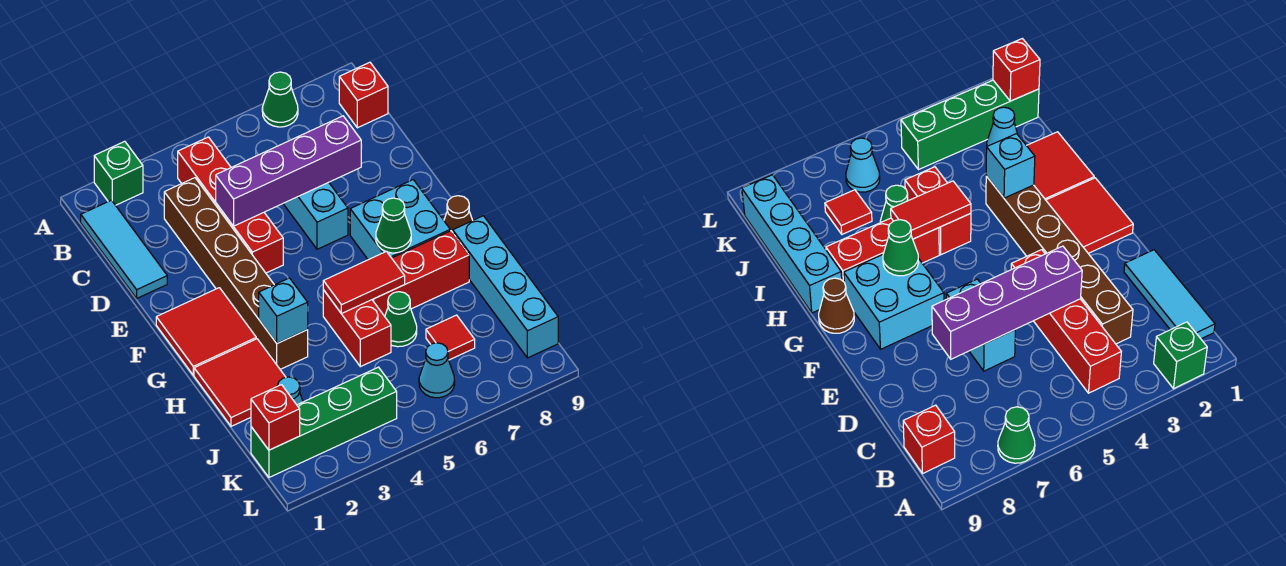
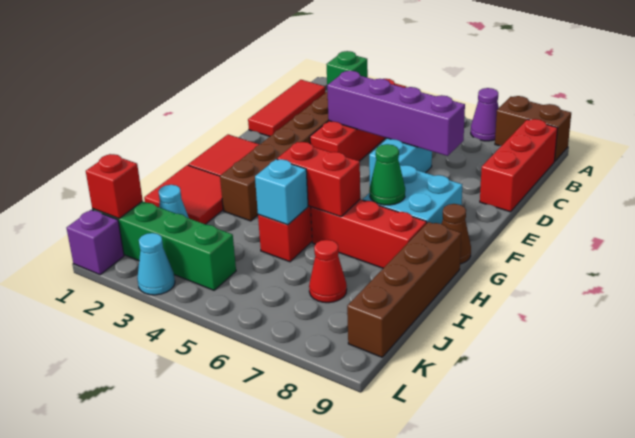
green cone A7 level 1 -> purple cone A7 level 1
none -> brown brick A8:A9 level 1
cyan tile B1:D1 level 1 -> red tile B1:D1 level 1
red brick B9 level 1 -> red brick B9:D9 level 1
cyan brick H3 level 2 -> cyan brick I5 level 2
red tile H5:H6 level 2 -> red brick H5:H6 level 2
cyan brick H9:K9 level 1 -> brown brick H9:K9 level 1
green cone I6 level 1 -> none
red tile J7 level 1 -> red cone J7 level 1
cyan cone K6 level 1 -> cyan cone L3 level 1
none -> purple brick L1 level 1

